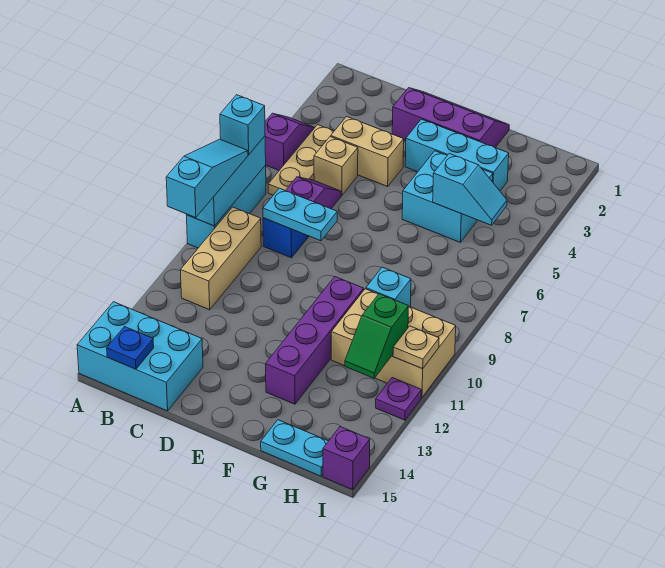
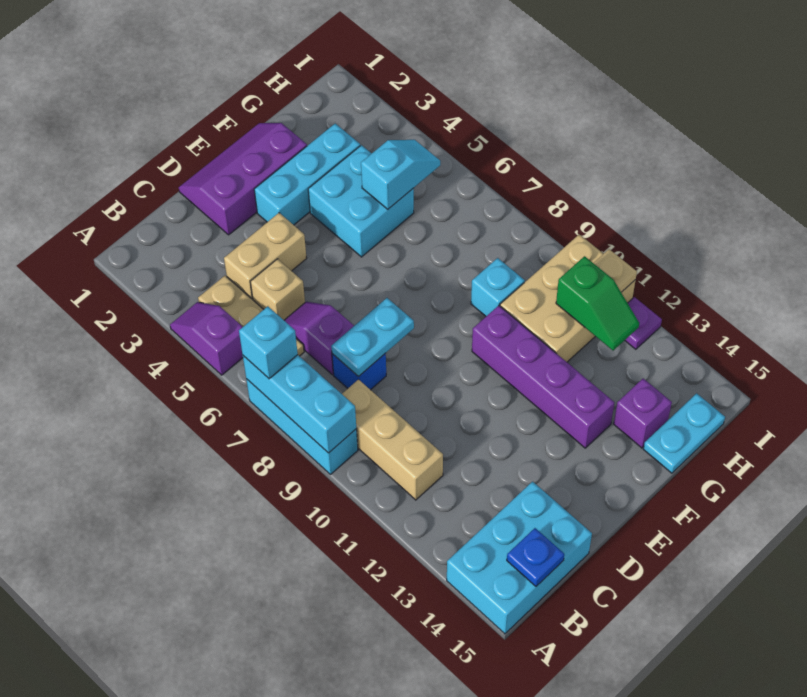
cyan slope A8:A10 level 3 top 10 -> none
purple brick I15 level 1 -> purple brick G14 level 1

